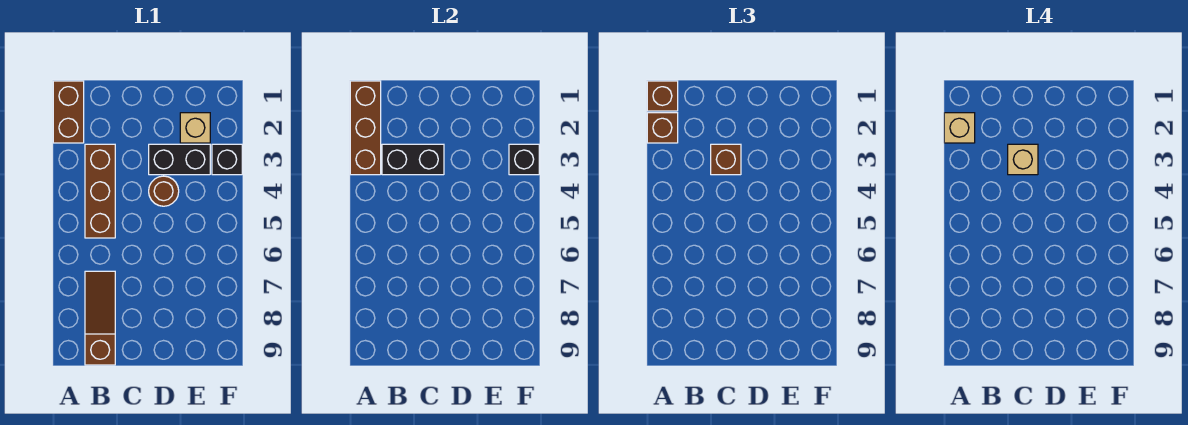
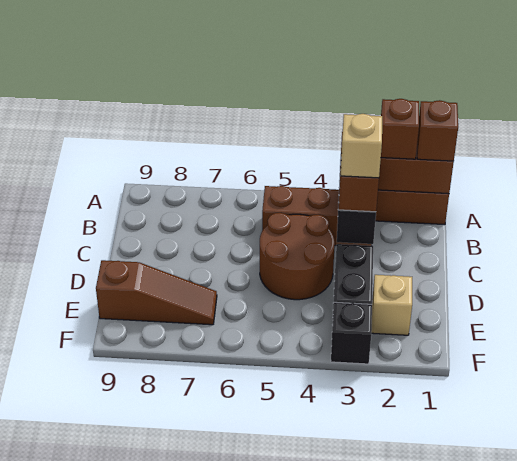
tan brick A2 level 4 -> none
brown slope B7:B9 level 1 top 9 -> brown slope E7:E9 level 1 top 9
brown round brick D4 level 1 -> brown round brick C4:D5 level 1
black brick F3 level 2 -> none

